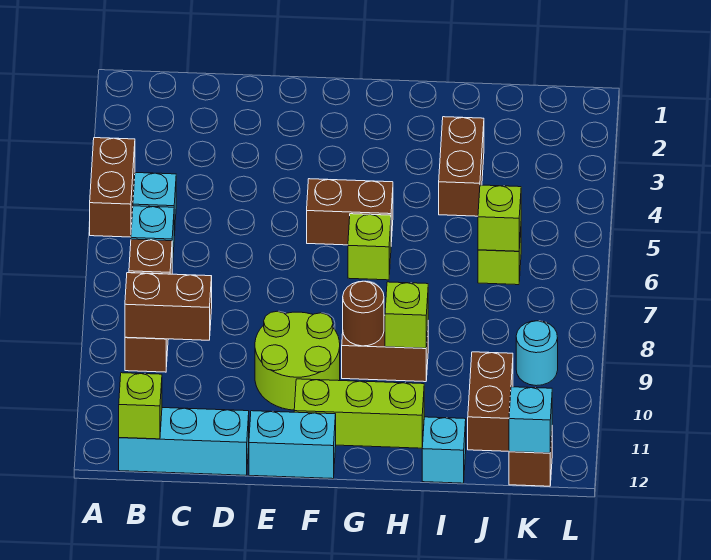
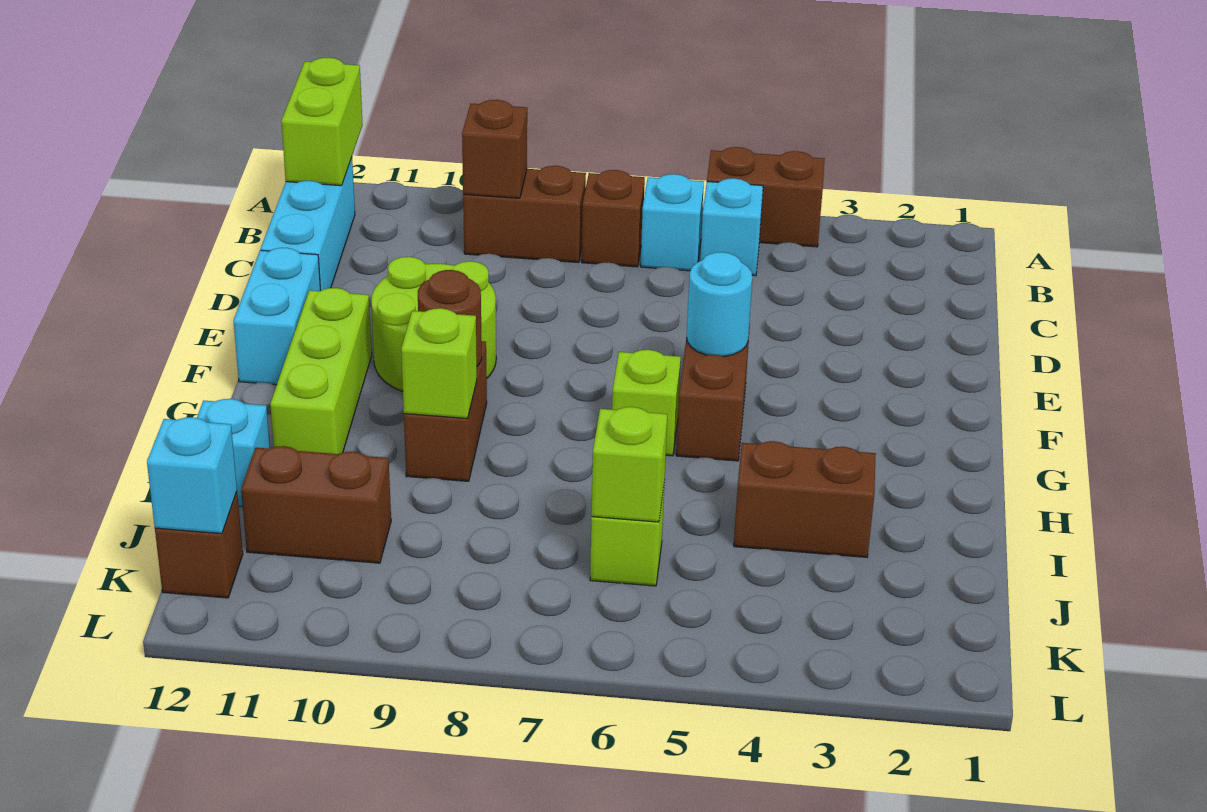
brown brick B9:C9 level 2 -> brown brick B9 level 2
lime brick B12 level 2 -> lime brick A12:B12 level 2
cyan round brick K9 level 1 -> cyan round brick F5 level 2

